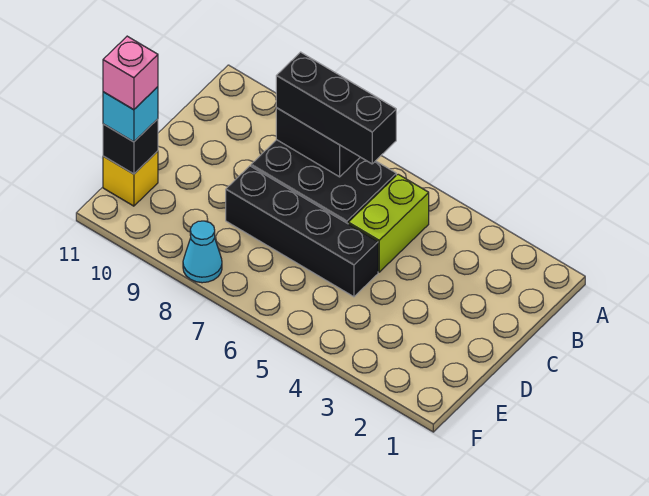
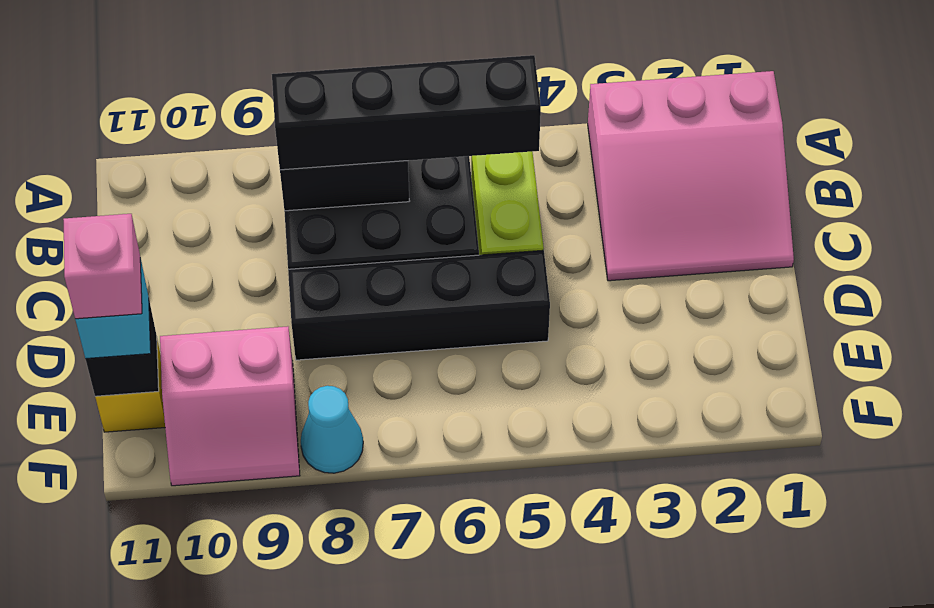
none -> pink slope A1:C3 level 1 top A
black brick B6:B8 level 3 -> black brick B5:B8 level 3
none -> pink slope E9:F10 level 1 top E

